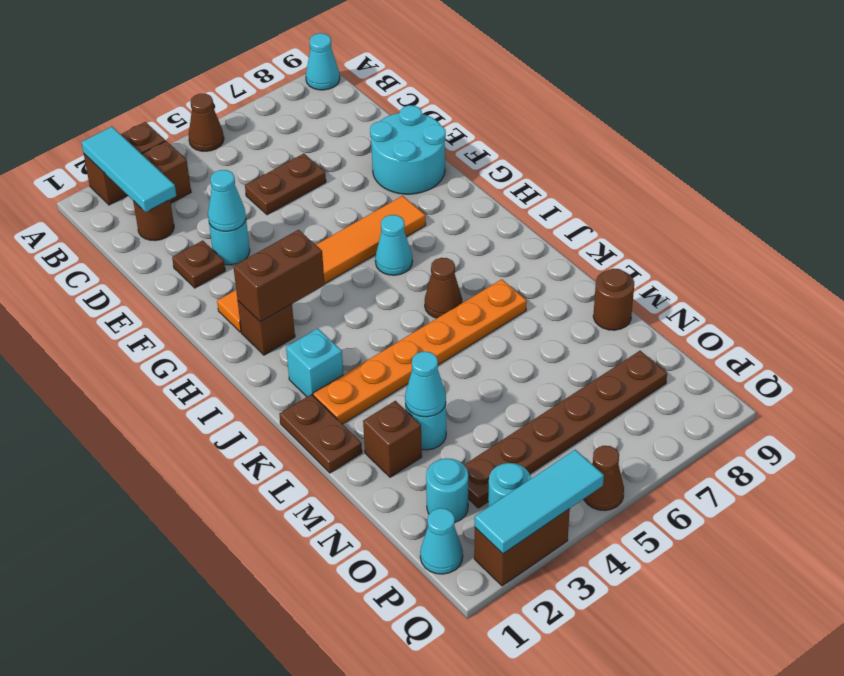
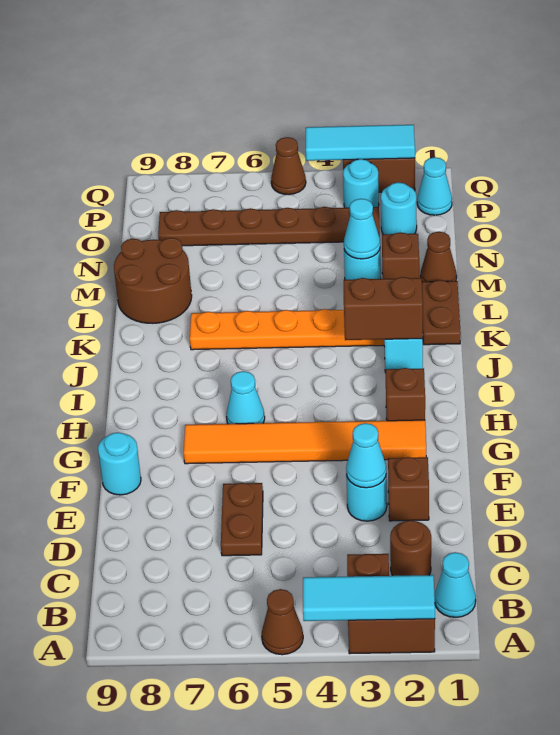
cyan tile A2:C2 level 2 -> cyan tile A2:A4 level 2
cyan cone A9 level 1 -> cyan cone B1 level 1
brown plate D5:D6 level 1 -> brown plate D6:E6 level 1
brown plate E2 level 1 -> brown brick E2 level 1
cyan round brick E8:F9 level 1 -> cyan round brick F9 level 1
brown brick H2:H3 level 2 -> brown brick J2:J3 level 2
brown cone J6 level 1 -> brown cone M1 level 1
brown round brick M9 level 1 -> brown round brick L8:M9 level 1

